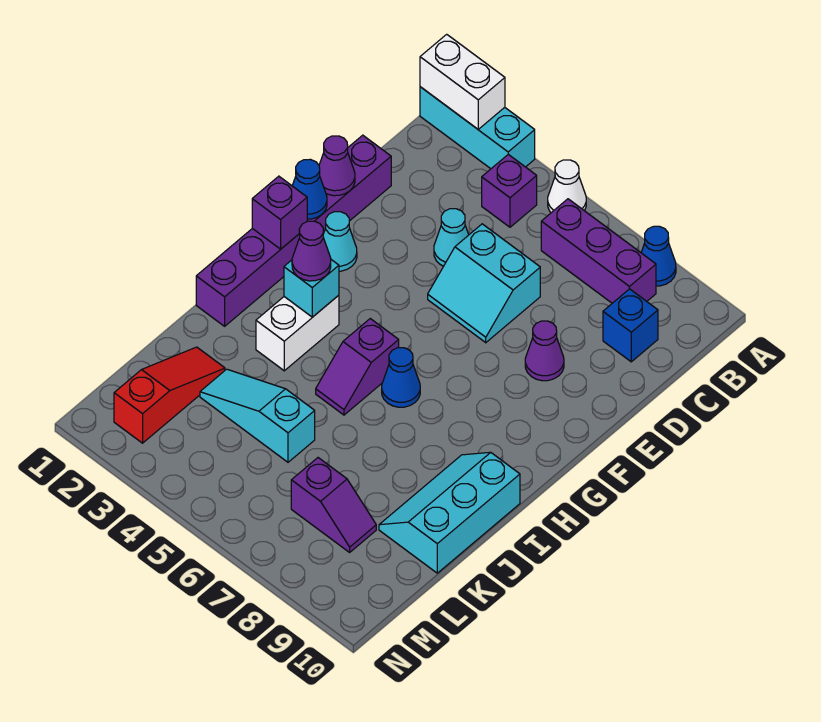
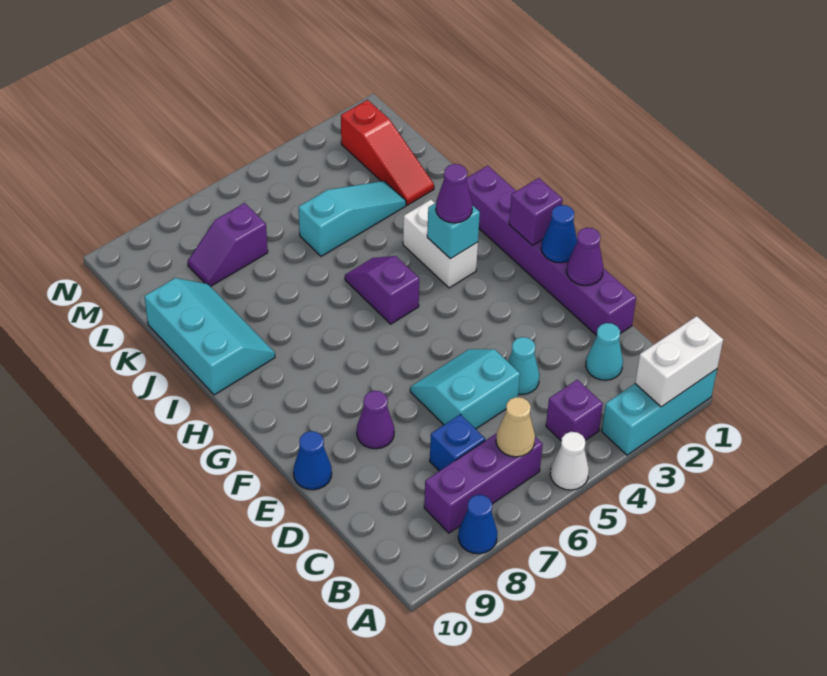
none -> tan cone B6 level 2
blue brick C9 level 1 -> blue brick C7 level 1
cyan cone F2 level 1 -> cyan cone C2 level 1
blue cone H6 level 1 -> blue cone E10 level 1

